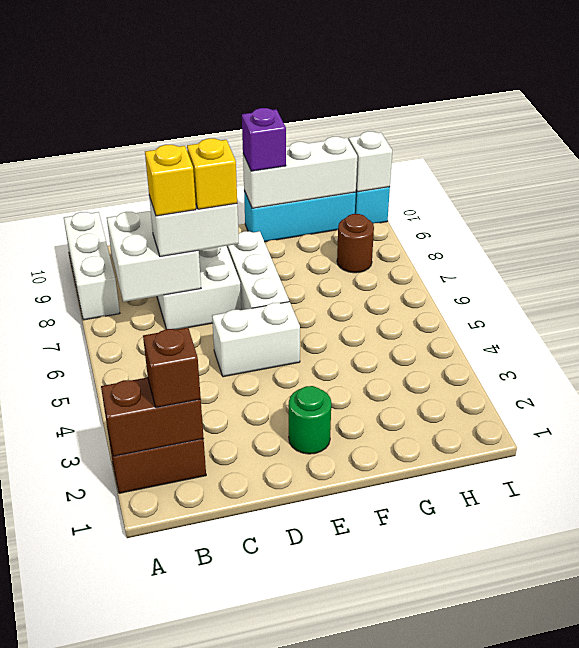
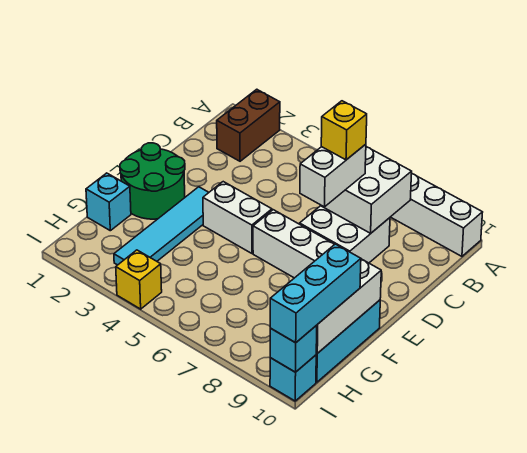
brown brick A2:B2 level 2 -> none
brown brick B2 level 3 -> none
white brick D5:E5 level 1 -> white brick E4:E5 level 1
yellow brick D7 level 4 -> yellow brick I4 level 1
green round brick E2 level 1 -> green round brick E1:F2 level 1
none -> cyan tile E3:H3 level 1
purple brick F10 level 3 -> none
none -> cyan brick G1 level 1
none -> cyan brick G10:I10 level 3
brown round brick H8 level 1 -> none
white brick I10 level 2 -> cyan brick I10 level 2

